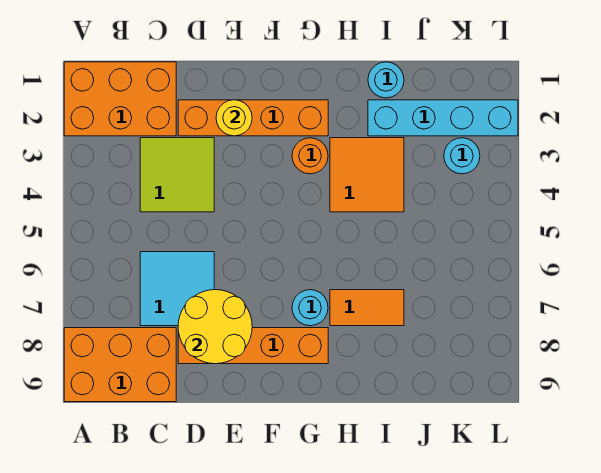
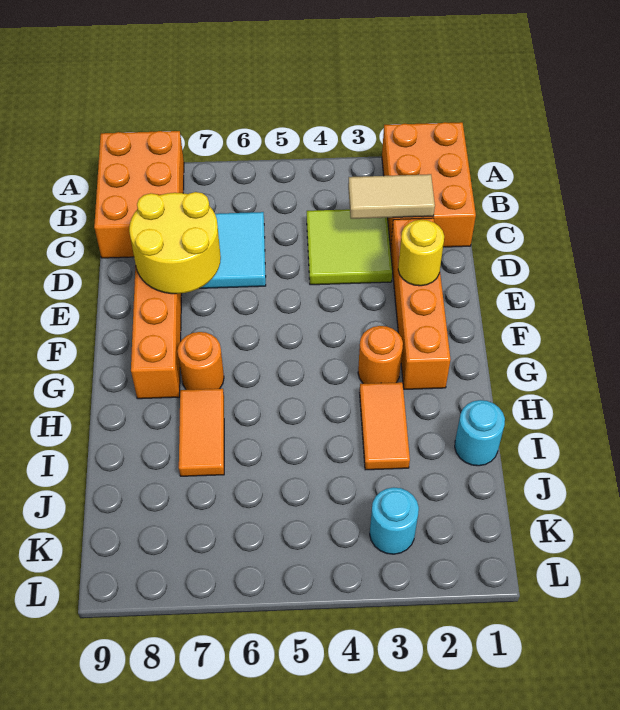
none -> tan tile C2:C3 level 2
cyan round brick G7 level 1 -> orange round brick G7 level 1
orange tile H3:I4 level 1 -> orange tile H3:I3 level 1
cyan brick I2:L2 level 1 -> none

